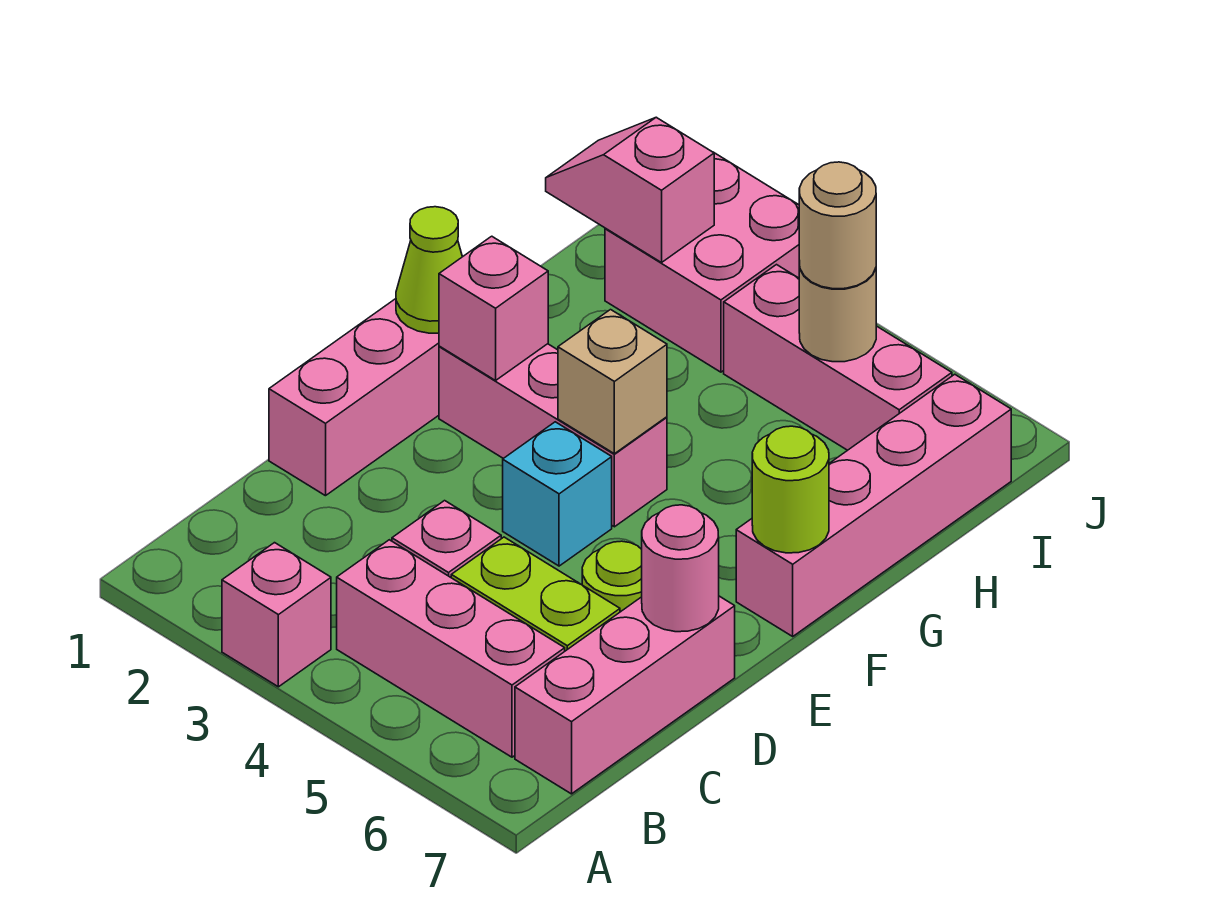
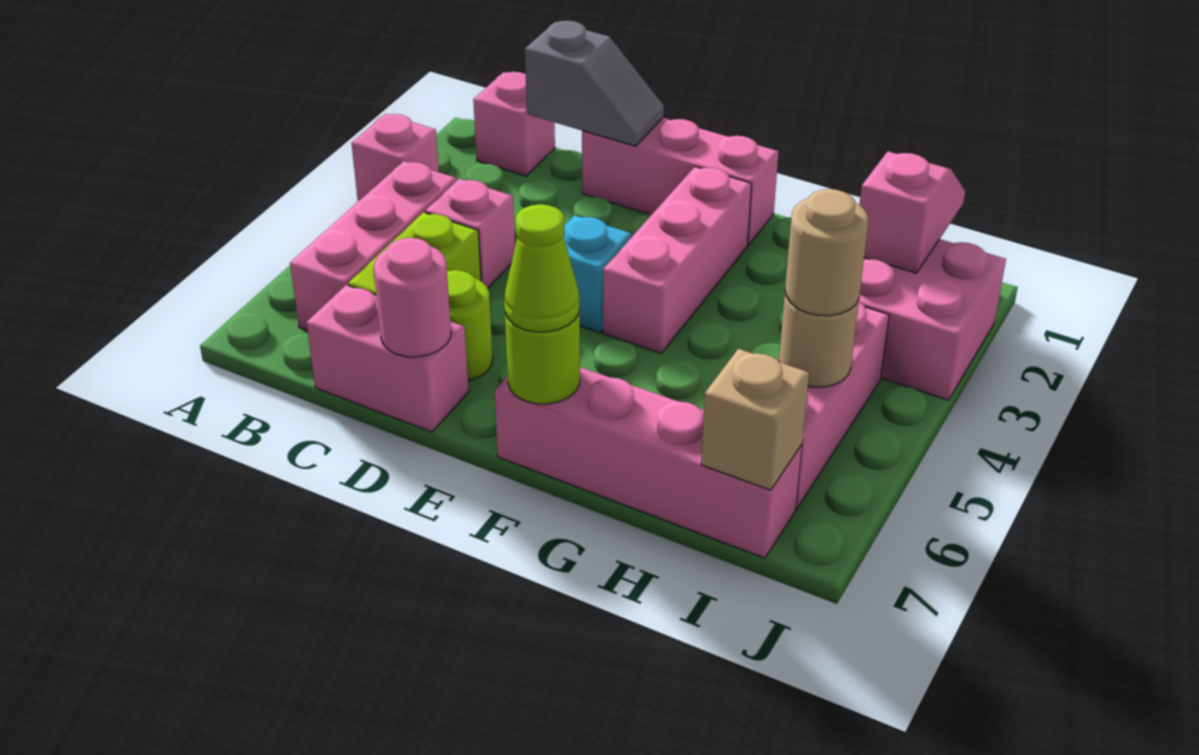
pink brick B7:D7 level 1 -> pink brick C7:D7 level 1
none -> grey slope C1:D1 level 2 top C
lime cone F1 level 2 -> lime cone F7 level 3
pink brick F2 level 2 -> pink brick B1 level 1
tan brick F4 level 2 -> tan brick I7 level 2

